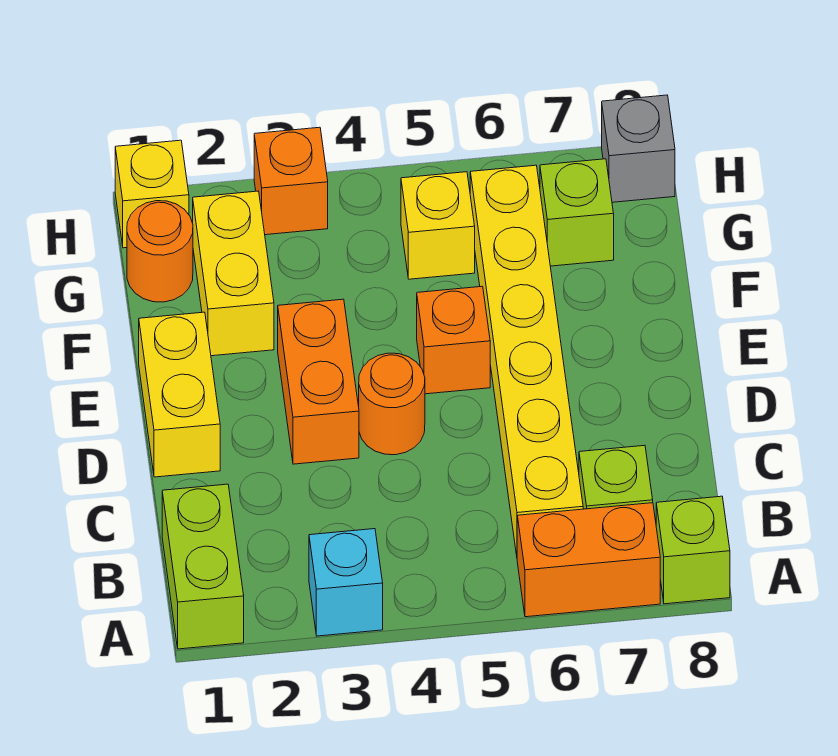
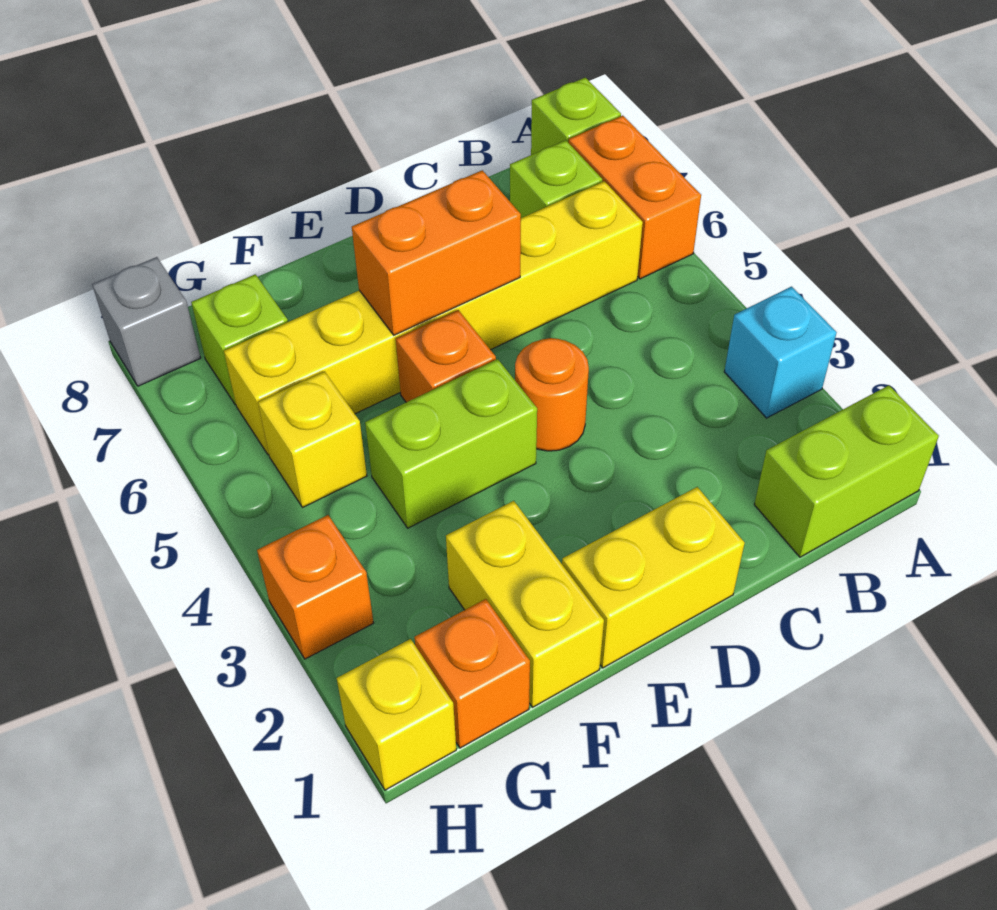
orange brick D3:E3 level 1 -> orange brick D6:E6 level 2
none -> lime brick E4:F4 level 1
yellow brick F2:G2 level 1 -> yellow brick F1:F2 level 1
orange round brick G1 level 1 -> orange brick G1 level 1

